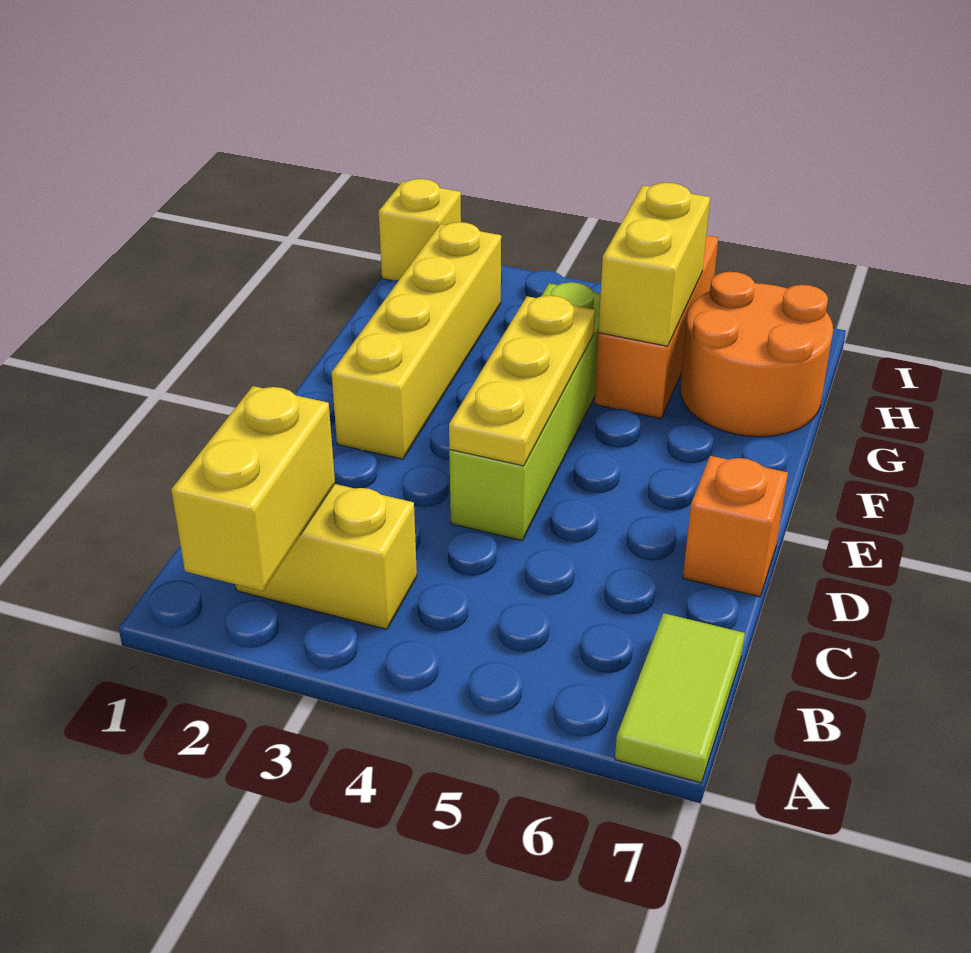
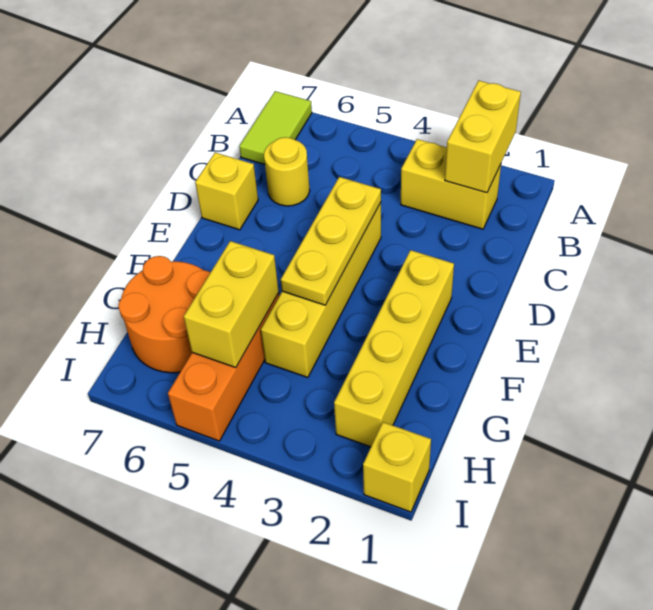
none -> yellow round brick C6 level 1
lime brick D4:G4 level 1 -> yellow brick D4:G4 level 1
orange brick D7 level 1 -> yellow brick D7 level 1

